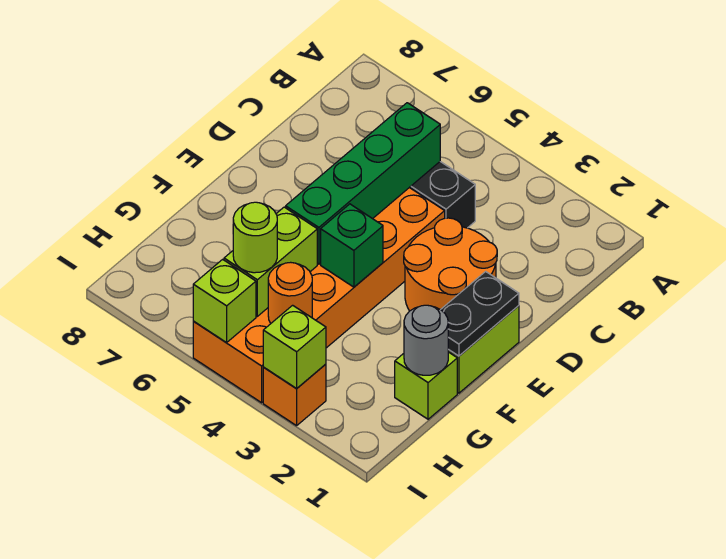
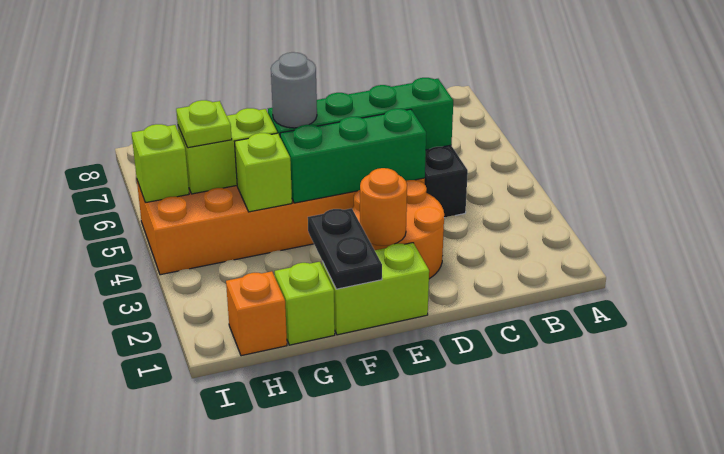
black plate E1:F1 level 2 -> black plate F1:F2 level 2
green brick F4 level 2 -> green brick D4:F4 level 2
grey round brick G1 level 2 -> grey round brick F5 level 3
orange round brick H4 level 2 -> orange round brick E2 level 2
lime round brick H5 level 3 -> lime plate H5 level 3
orange brick I3 level 1 -> orange brick H1 level 1
lime brick I3 level 2 -> lime brick G4 level 2

